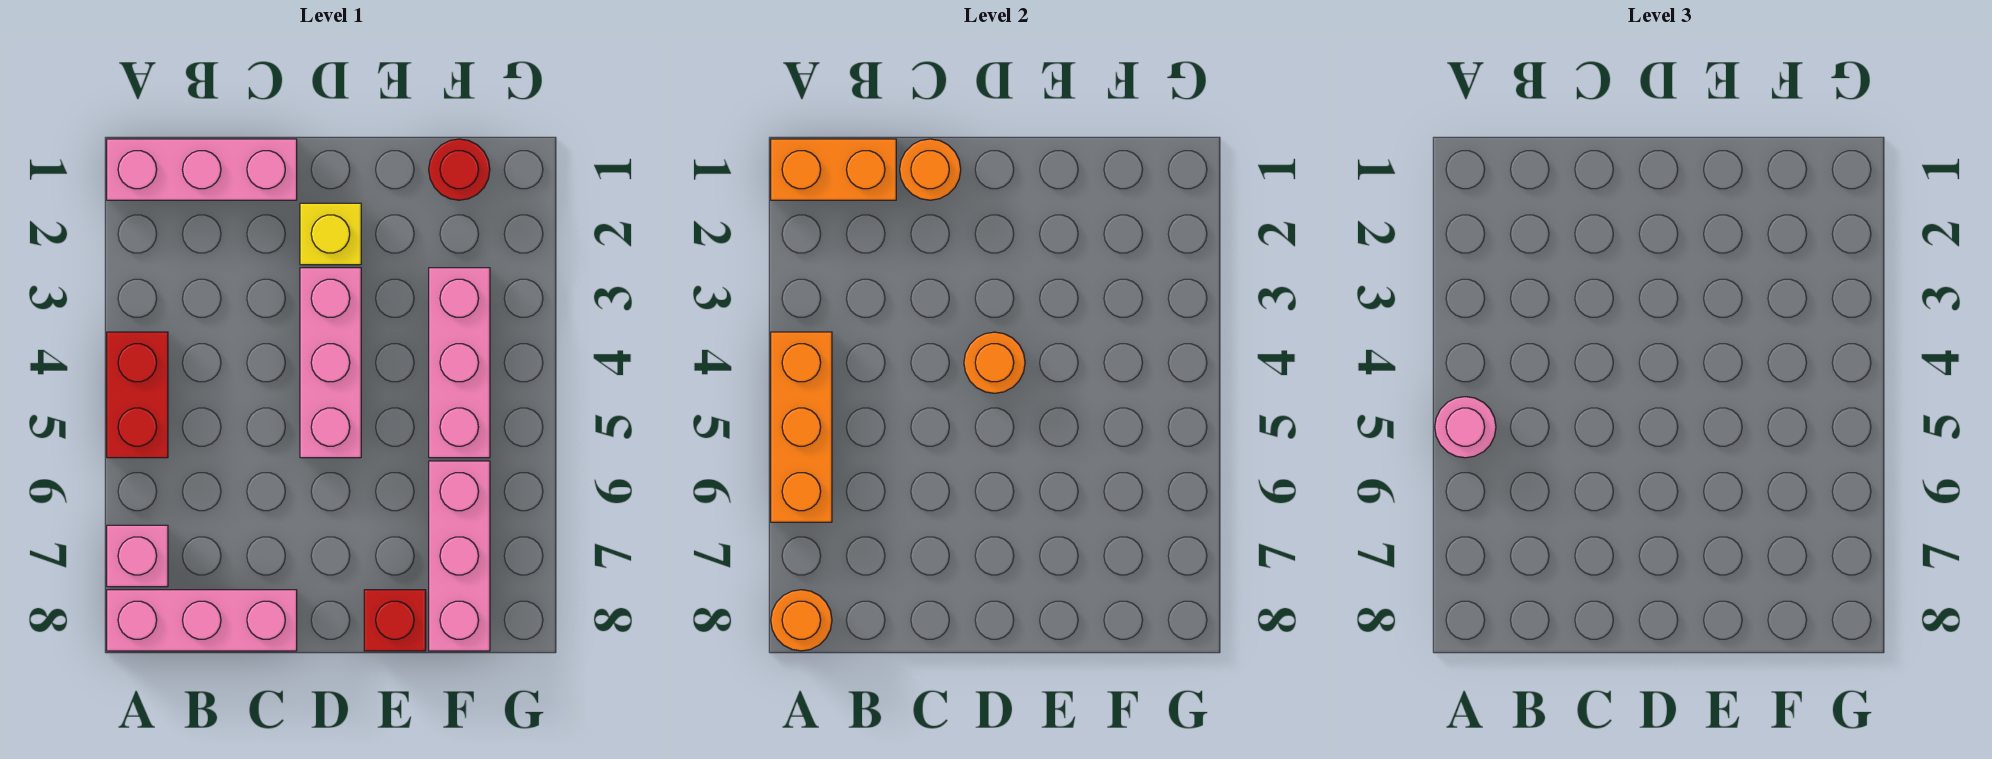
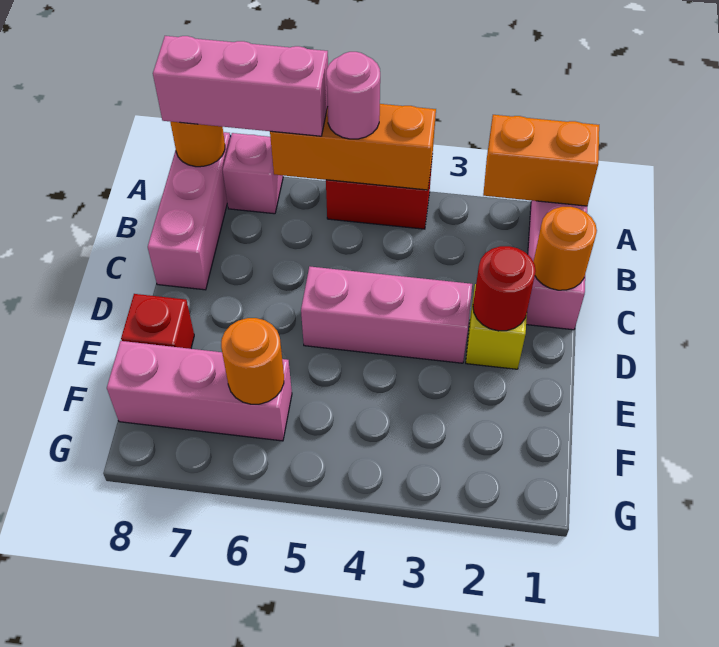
orange brick A1:B1 level 2 -> orange brick A1:A2 level 2
orange round brick D4 level 2 -> orange round brick F6 level 2
red round brick F1 level 1 -> red round brick D2 level 2
pink brick F3:F5 level 1 -> pink brick A6:A8 level 3

